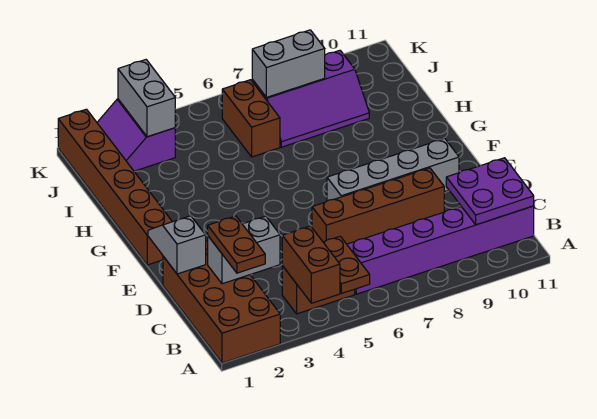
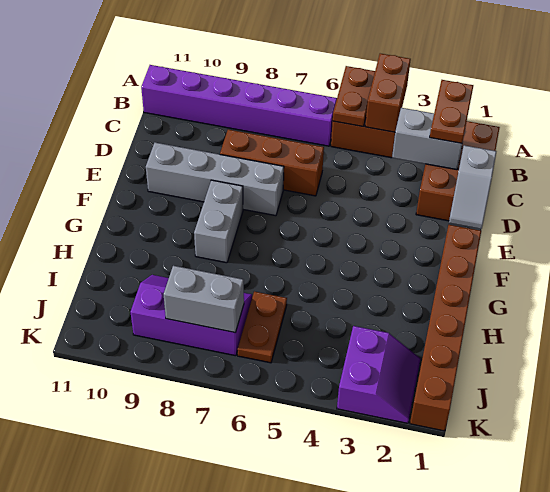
brown brick A1:D2 level 1 -> brown brick B1:D2 level 1
purple plate B10:C11 level 2 -> none
brown brick D6:D9 level 1 -> brown brick D6:D8 level 1
brown brick I6:J6 level 1 -> brown plate I6:J6 level 1
grey brick J3:K3 level 2 -> grey brick F8:G8 level 1

